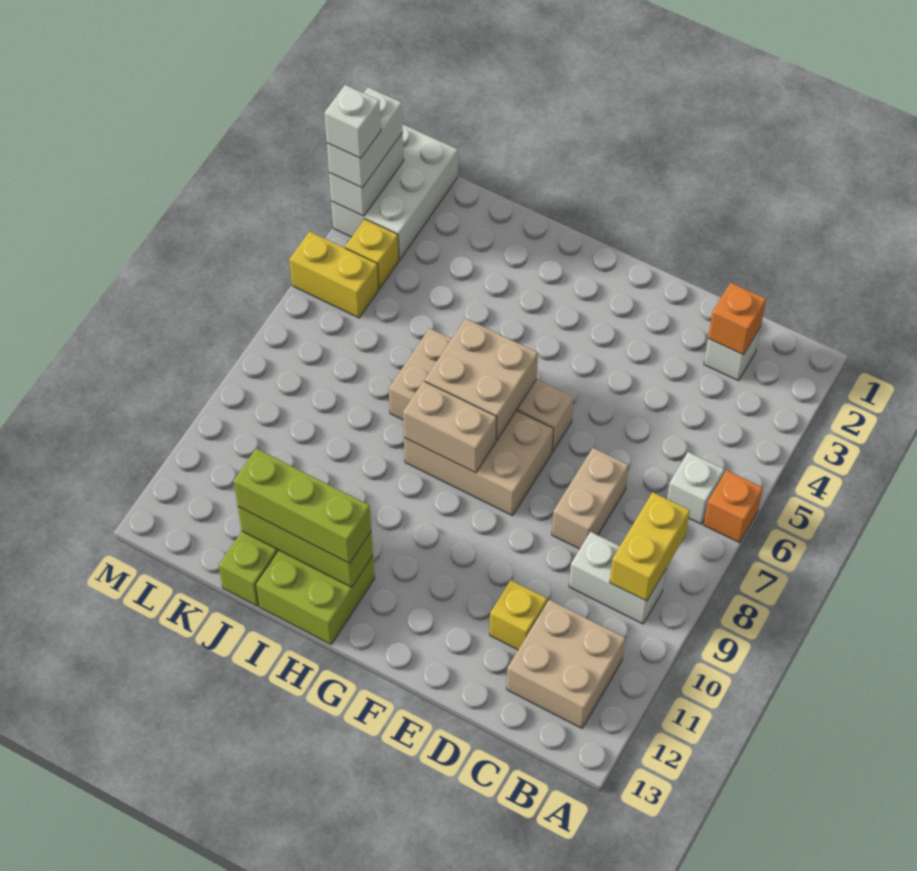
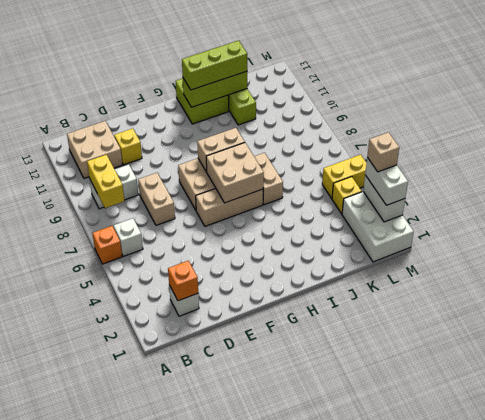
white brick M3 level 4 -> tan brick M3 level 4

